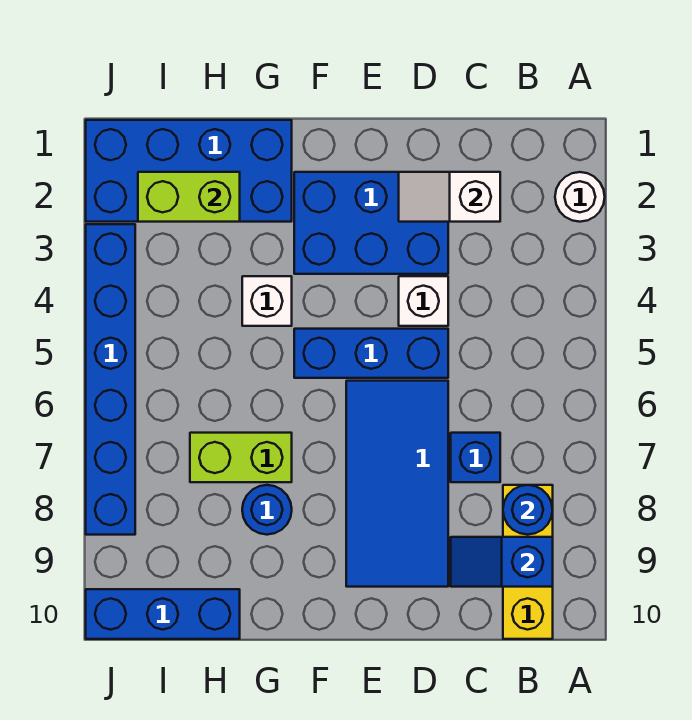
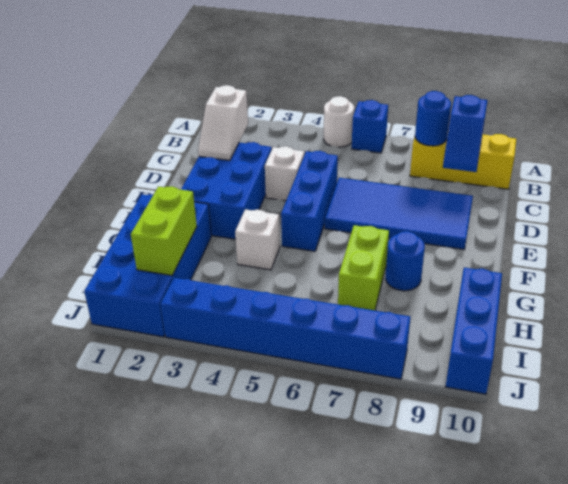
white round brick A2 level 1 -> white round brick A5 level 1
blue brick C7 level 1 -> blue brick A6 level 1

